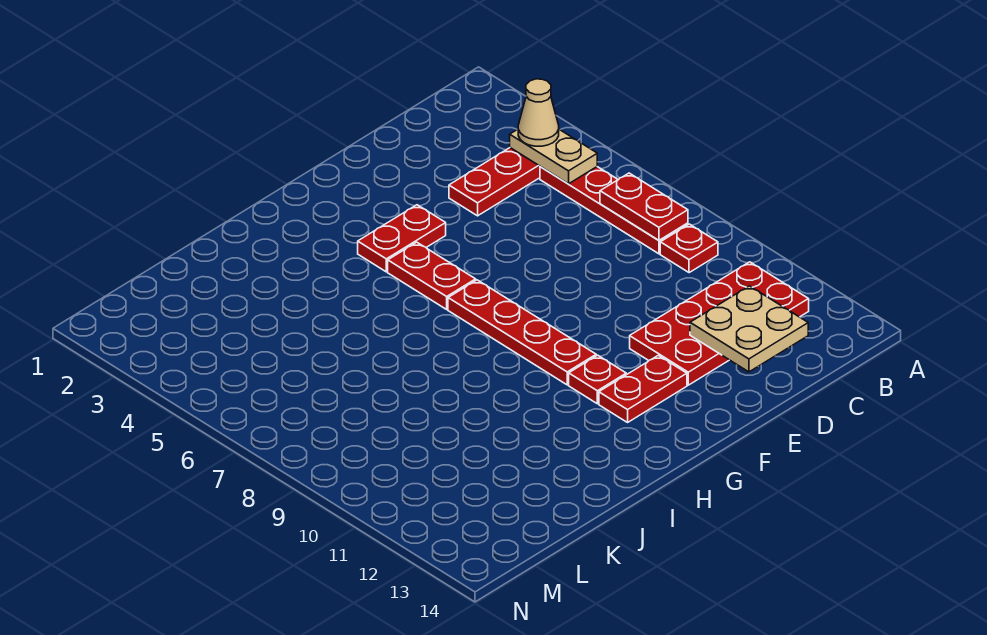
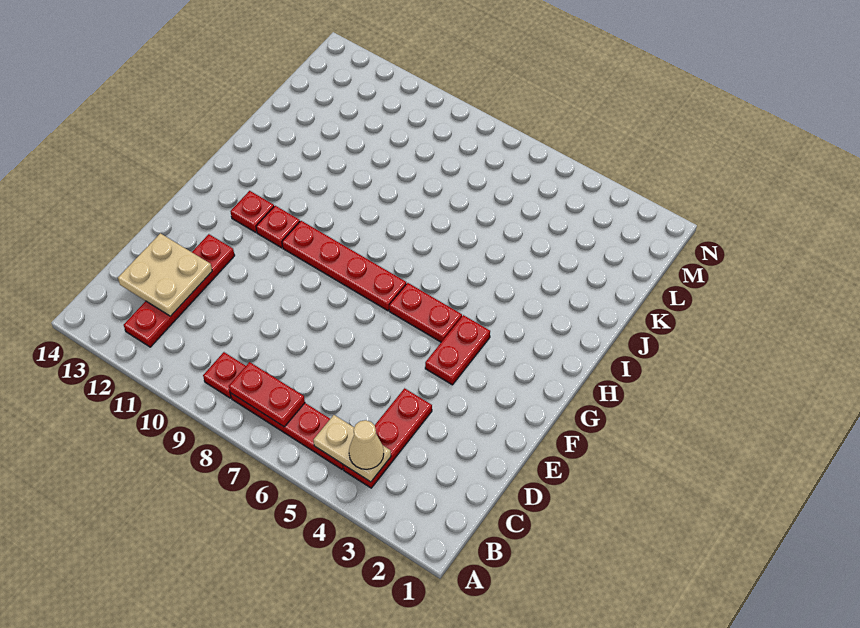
red plate B11:E12 level 1 -> red plate B12:E12 level 1
red plate F12:G12 level 1 -> red plate G12 level 1

